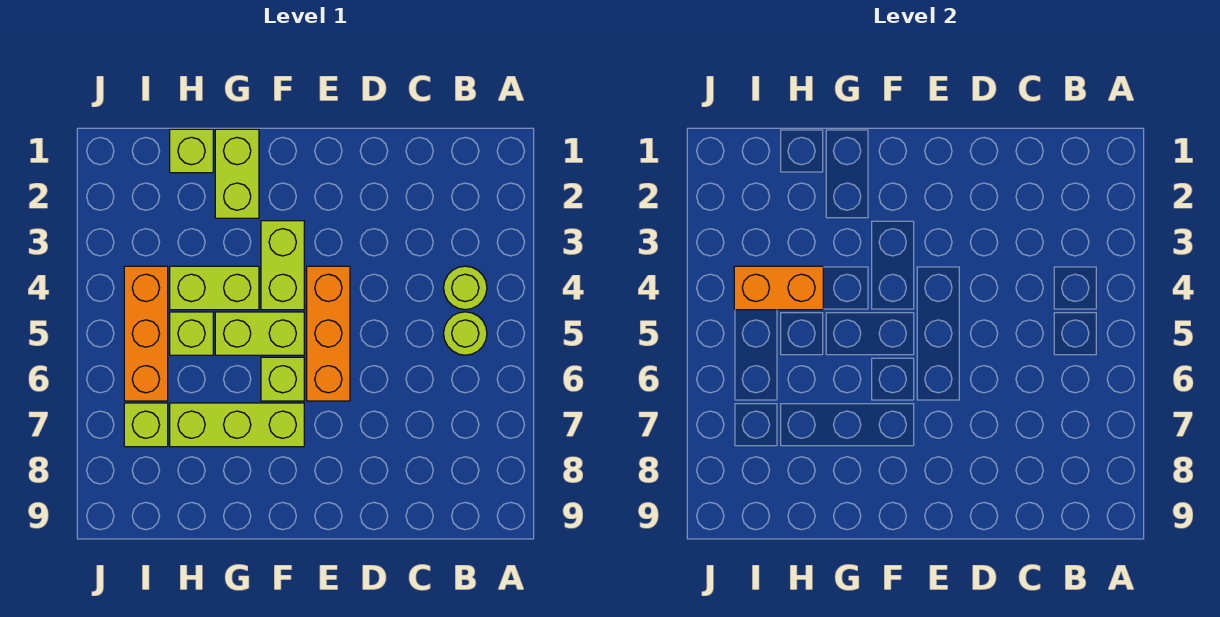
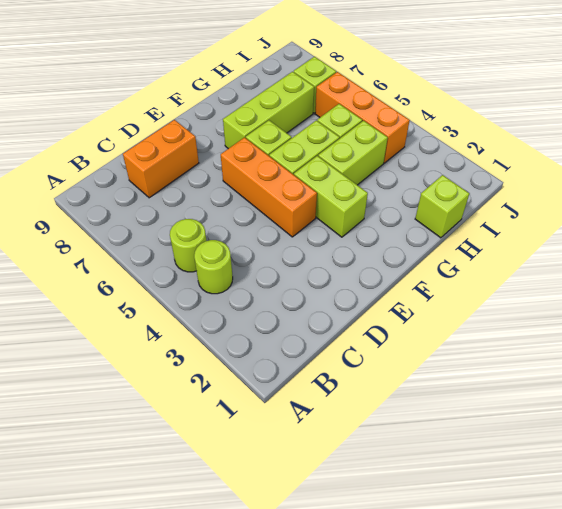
lime brick G1:G2 level 1 -> none
orange brick H4:I4 level 2 -> orange brick C8:D8 level 1

